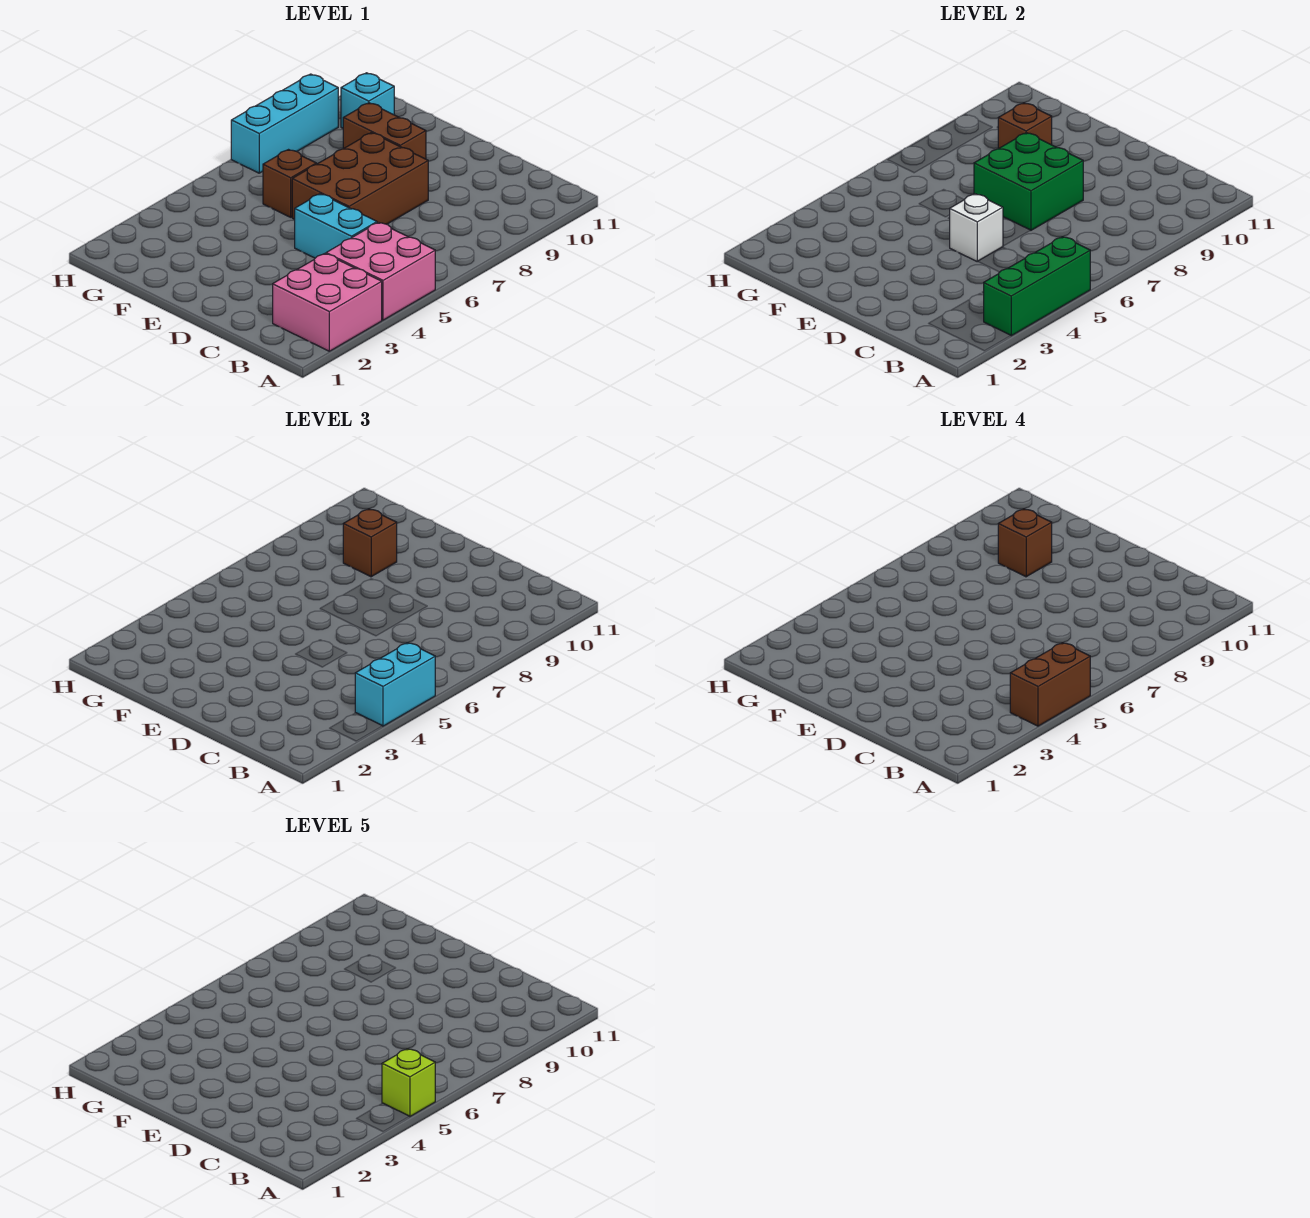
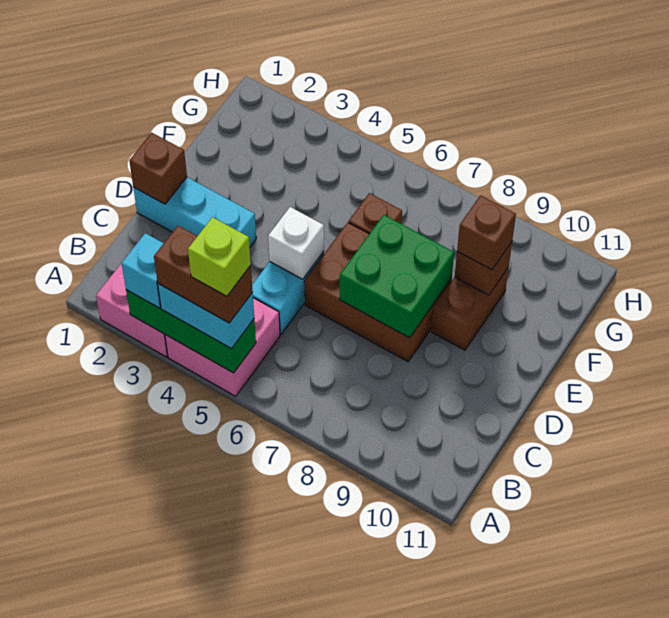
brown brick F9 level 4 -> brown brick D1 level 2
cyan brick G10 level 1 -> cyan brick A3 level 3
cyan brick H7:H9 level 1 -> cyan brick D1:D3 level 1

